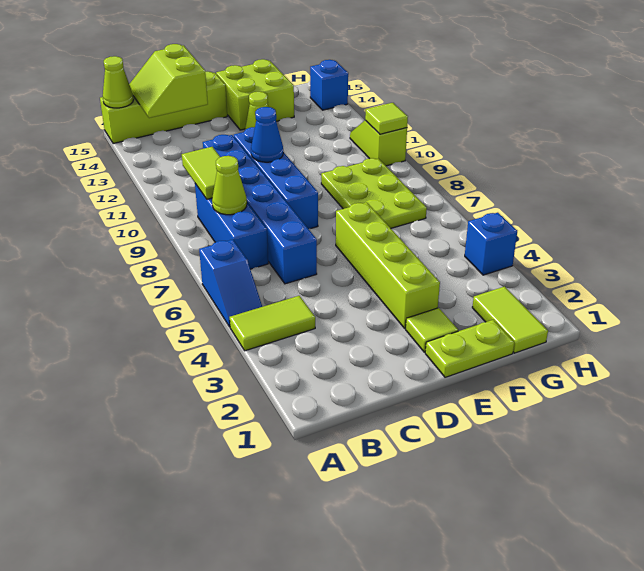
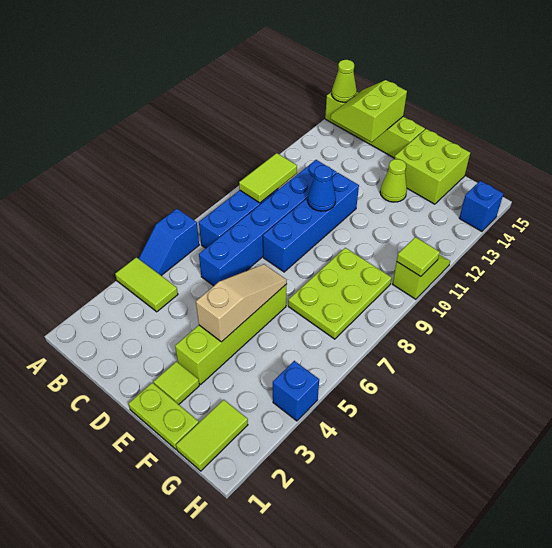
lime cone B8 level 2 -> none
none -> tan slope E4:E6 level 2 top 4

